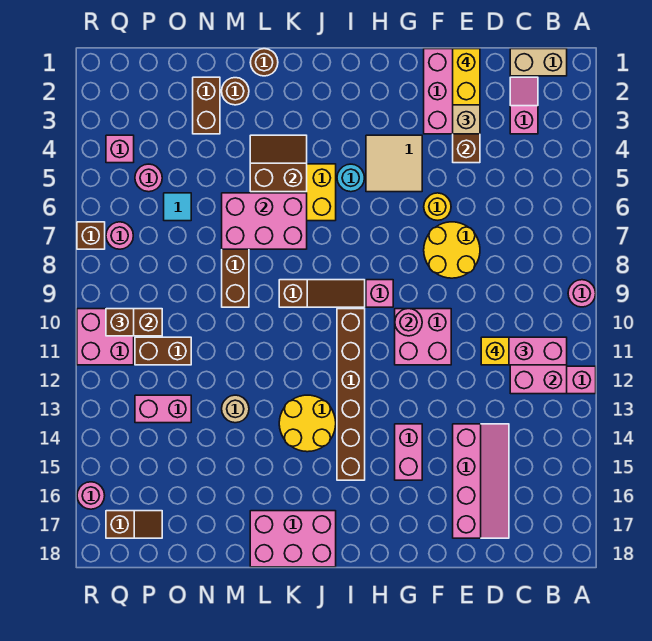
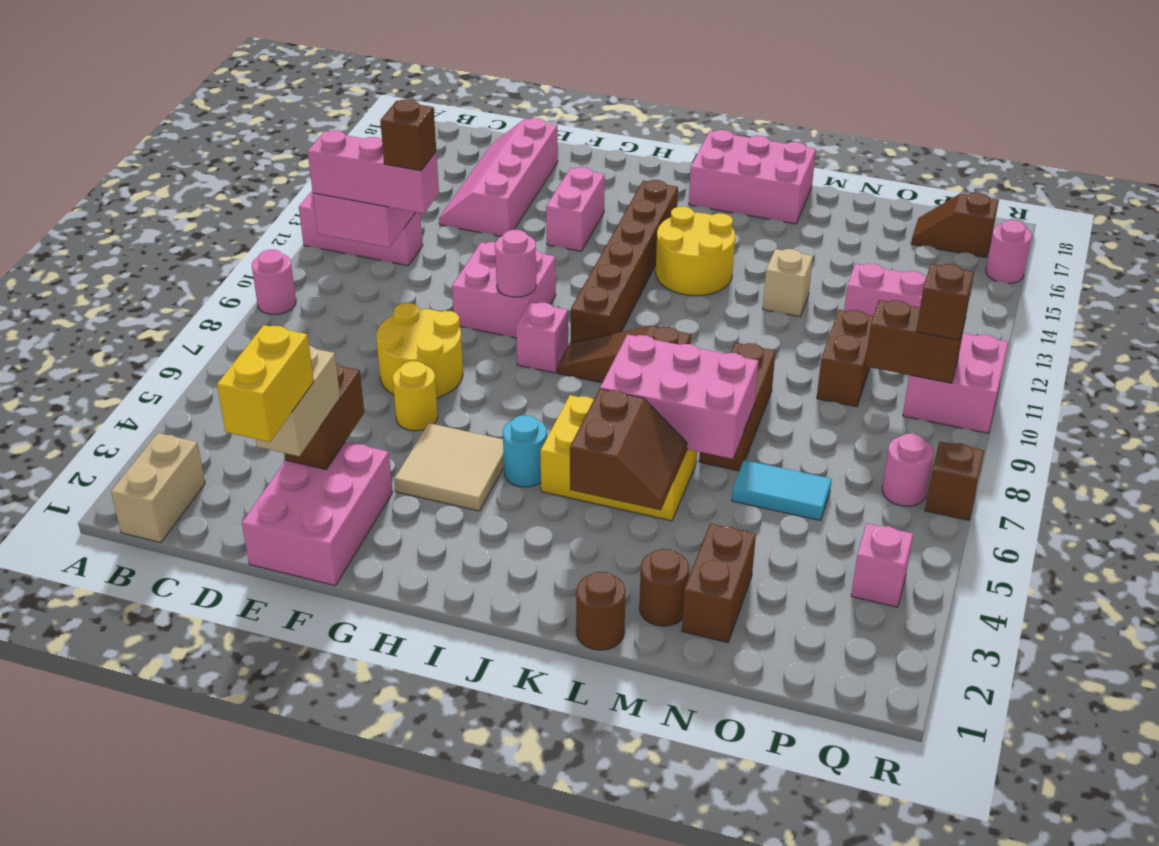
tan brick B1:C1 level 1 -> tan brick B1:B2 level 1
pink slope C2:C3 level 1 top 3 -> none
yellow brick D11 level 4 -> brown brick D11 level 4
brown slope K4:L5 level 2 top 5 -> brown slope K4:L5 level 2 top K
tan round brick M13 level 1 -> tan brick M13 level 1
cyan tile O6 level 1 -> cyan tile N6:O6 level 1
brown brick O11:P11 level 1 -> brown brick O10:O11 level 1
pink round brick P5 level 1 -> none

